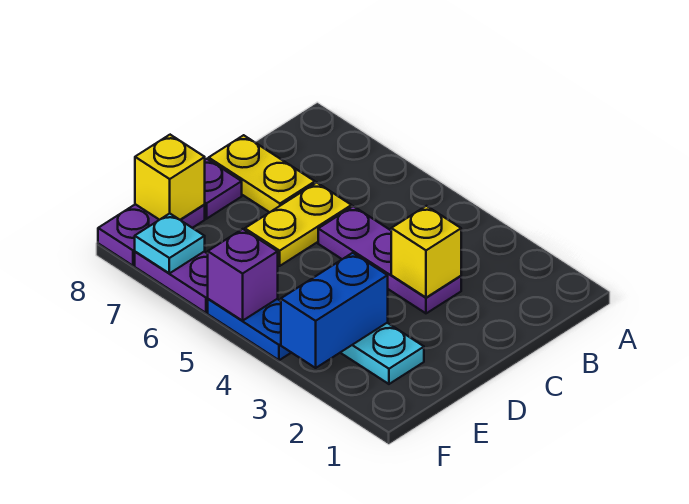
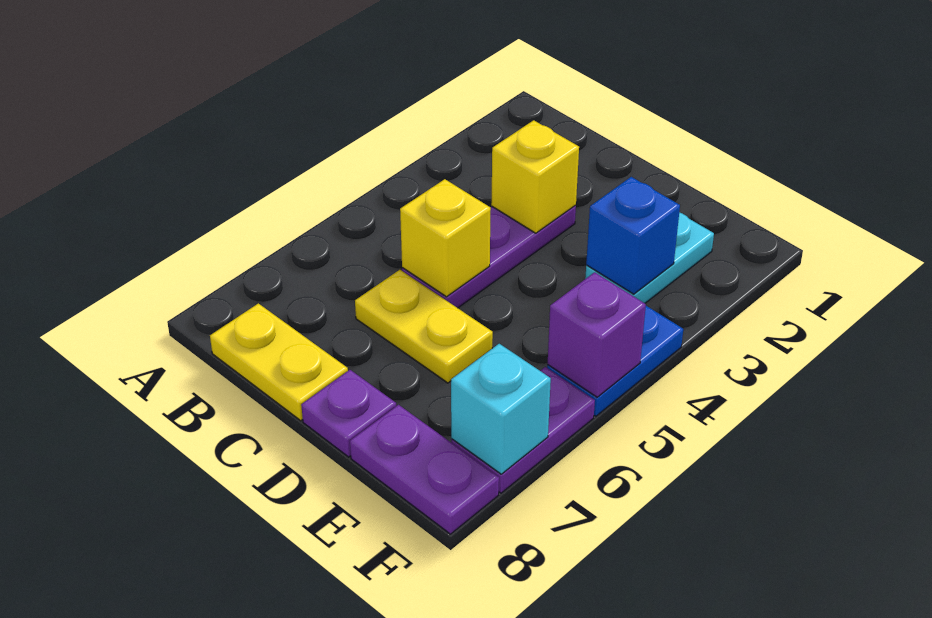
yellow plate C7:C8 level 1 -> yellow plate B8:C8 level 1
blue brick E3:F3 level 2 -> blue brick E3 level 2
yellow brick E8 level 2 -> yellow brick C5 level 2
cyan plate F7 level 2 -> cyan brick F7 level 2

